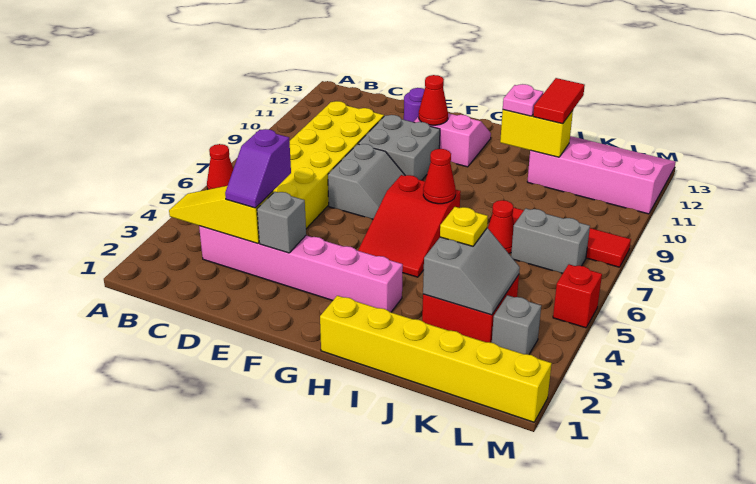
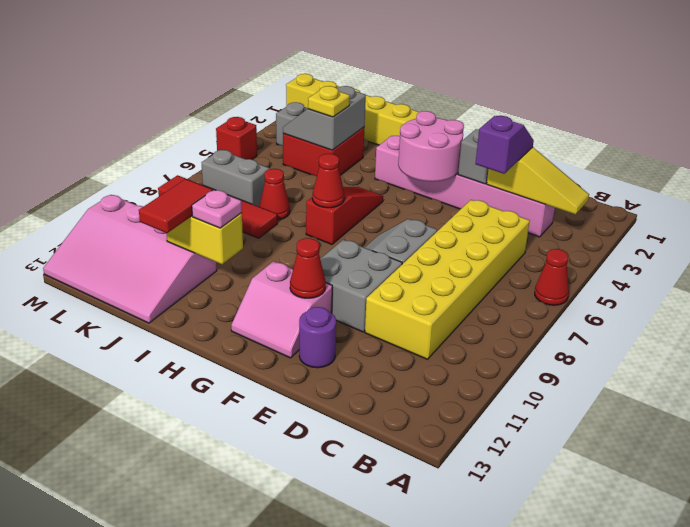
none -> pink round brick F3:G4 level 2
red slope G5:H7 level 1 top 7 -> red slope H5:H7 level 1 top 7

